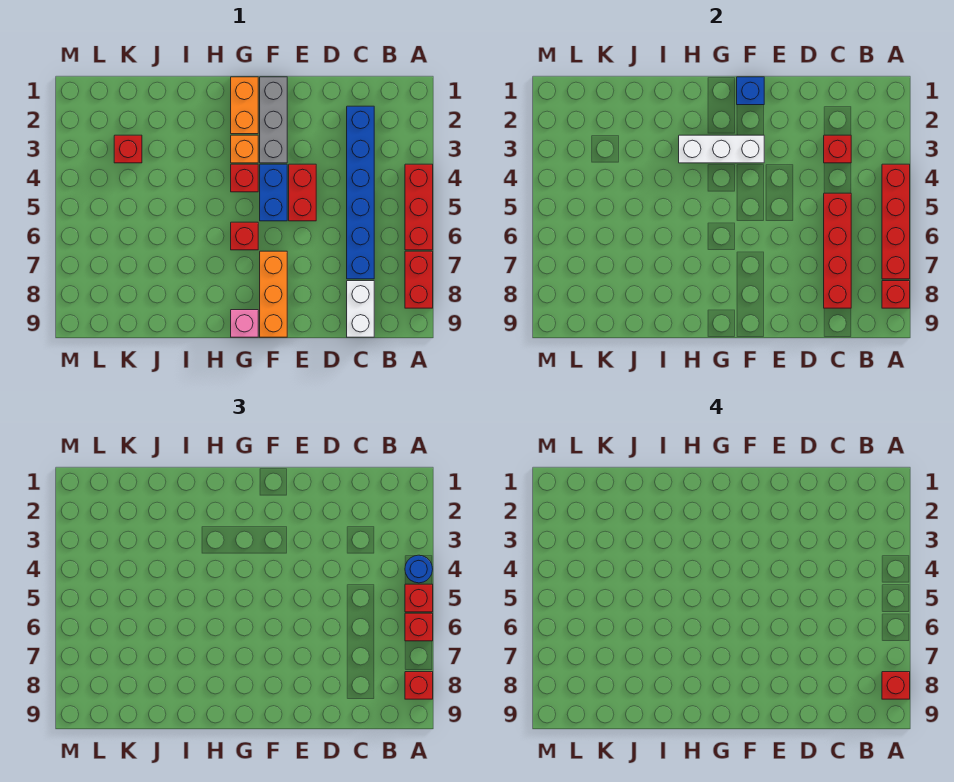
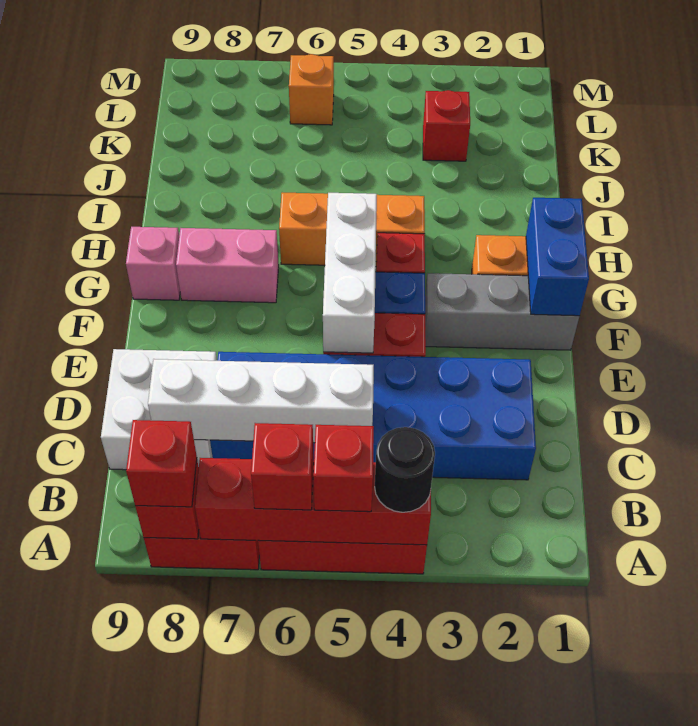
blue round brick A4 level 3 -> black round brick A4 level 3
red brick A8 level 4 -> none
blue brick C2:C7 level 1 -> blue brick C2:D7 level 1
red brick C3 level 2 -> none
red brick C5:C8 level 2 -> white brick C5:C8 level 2
white brick C8:C9 level 1 -> white brick C8:D9 level 1
blue brick F1 level 2 -> blue brick F1:G1 level 2
white brick F3:H3 level 2 -> white brick E5:G5 level 2
orange brick F7:F9 level 1 -> orange brick H4:H6 level 1
orange brick G3 level 1 -> orange brick L6 level 1
red brick G6 level 1 -> none
none -> pink brick G7:G8 level 1

